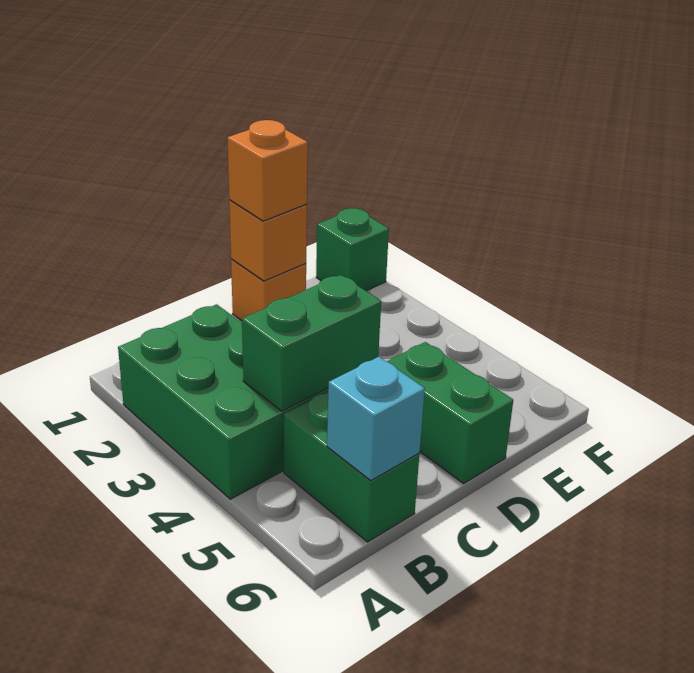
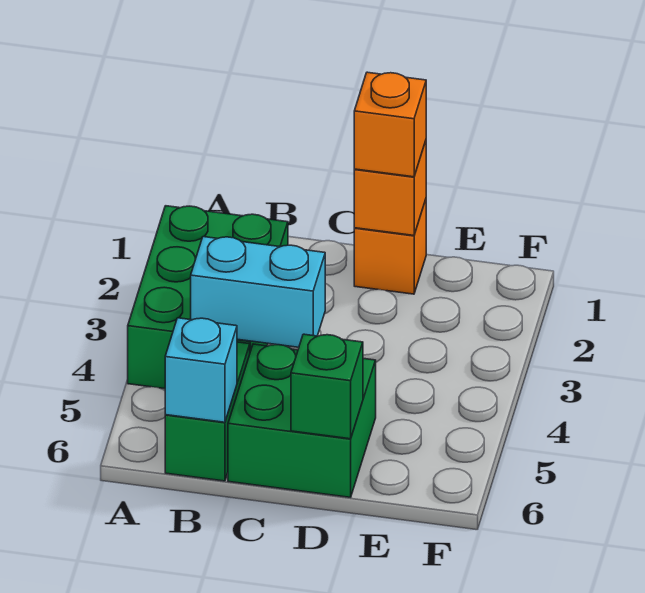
green brick B4:C4 level 2 -> cyan brick B4:C4 level 2
green brick D5:D6 level 1 -> green brick C5:D6 level 1
green brick F1 level 1 -> green brick D6 level 2

